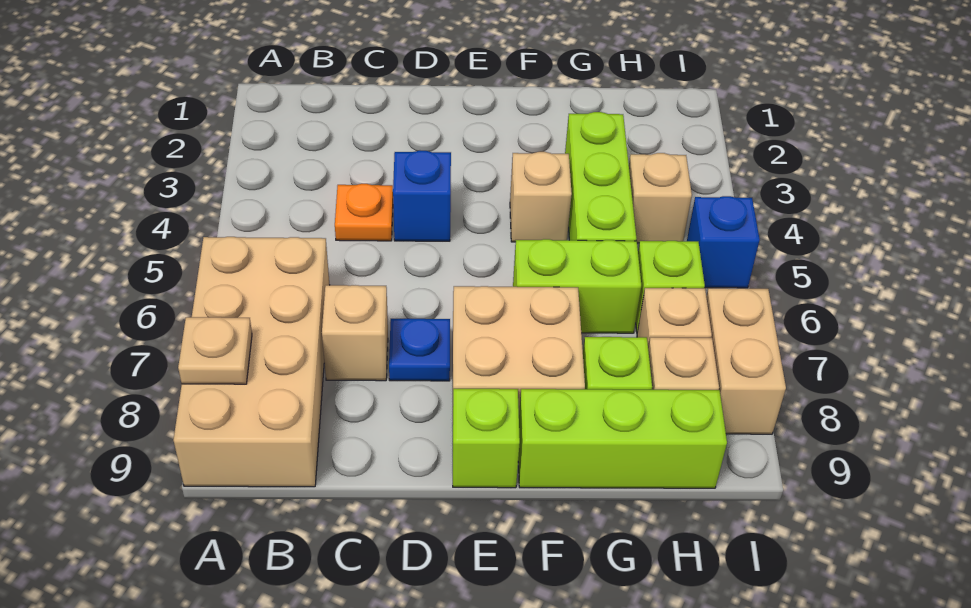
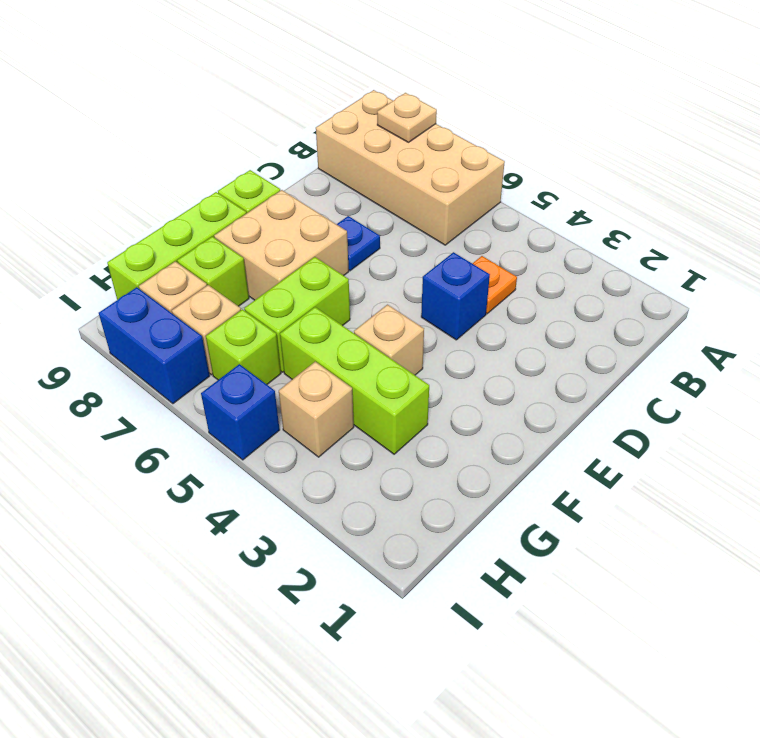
tan brick C7 level 1 -> none
tan brick I7:I8 level 1 -> blue brick I7:I8 level 1

